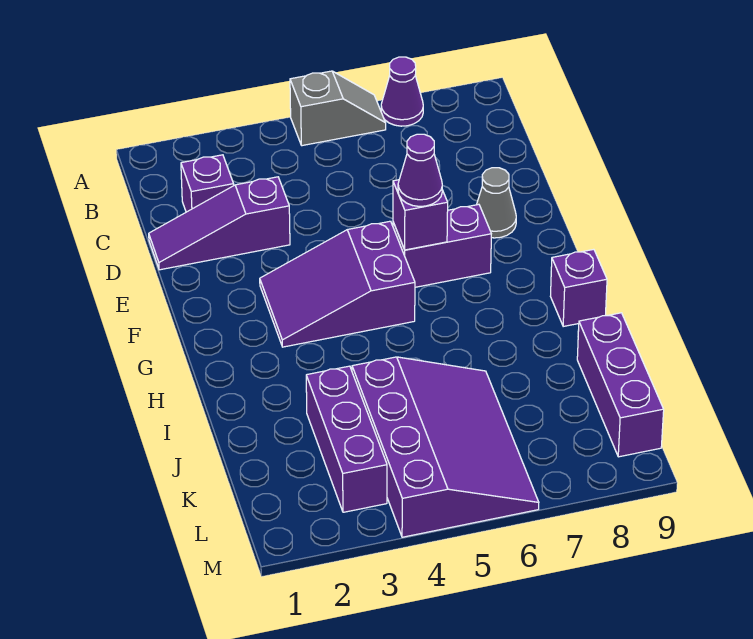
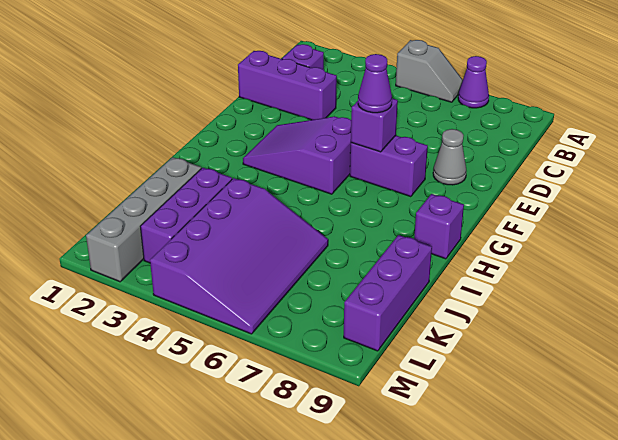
purple slope D1:D3 level 1 top 3 -> purple brick D1:D3 level 1
none -> grey brick J2:M2 level 1

